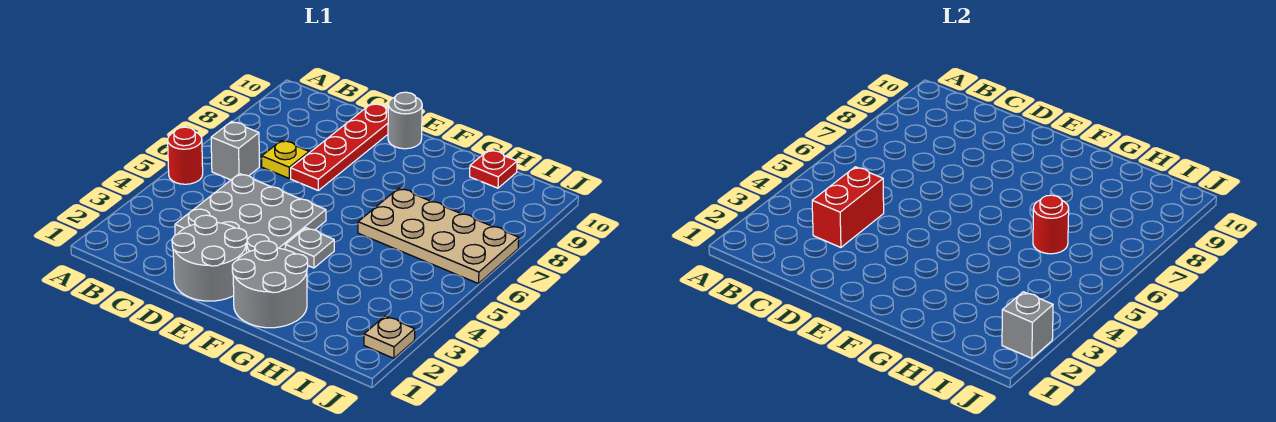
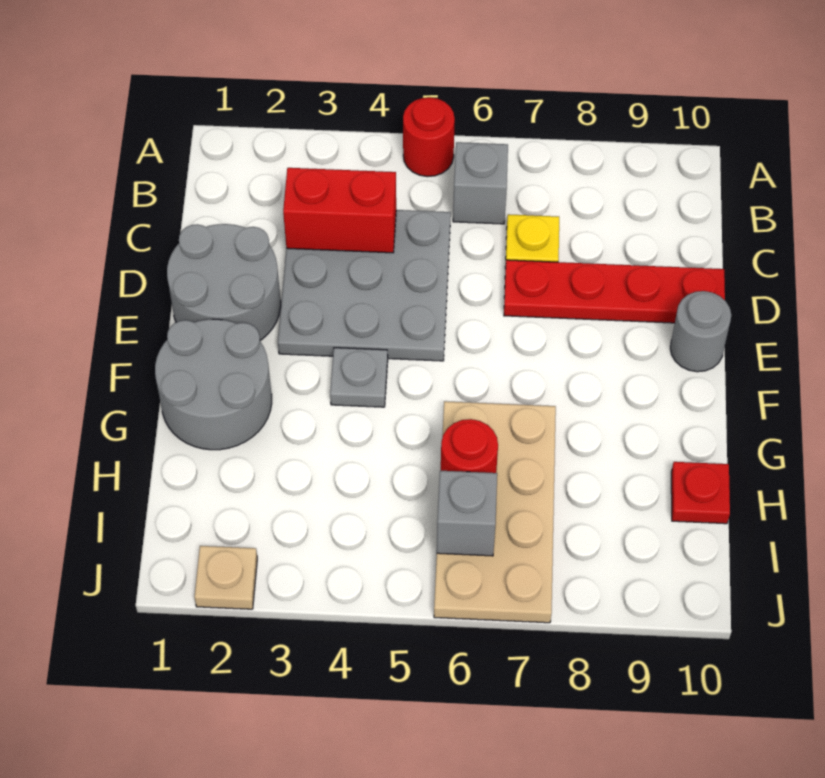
grey brick J2 level 2 -> grey brick I6 level 2

